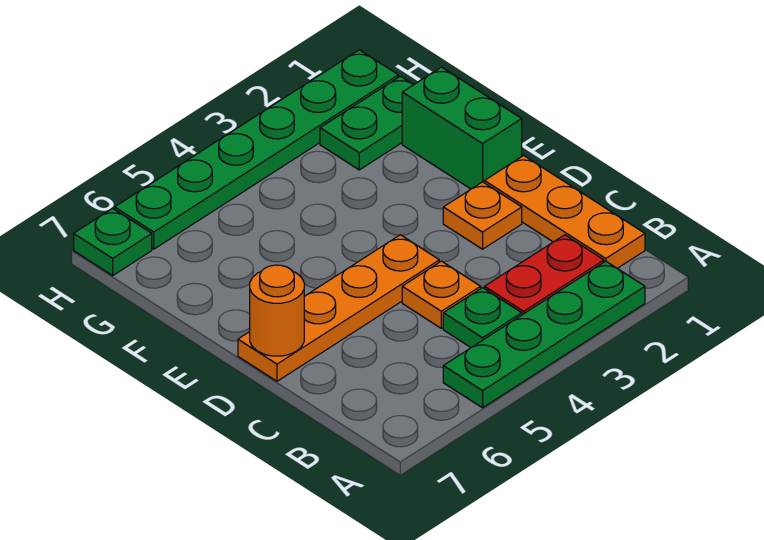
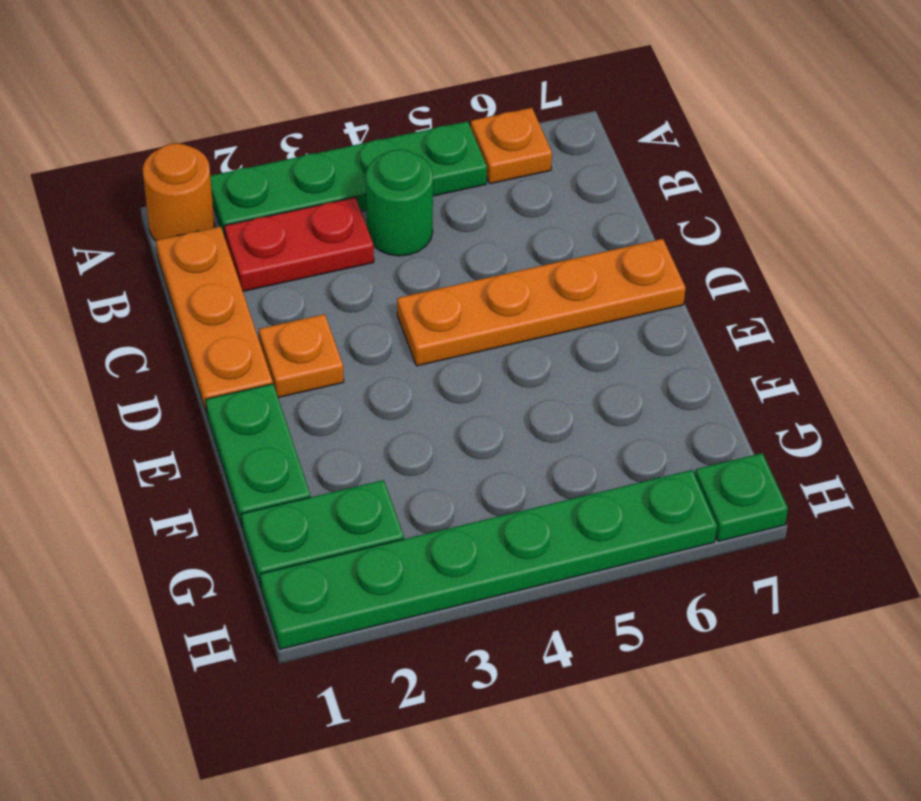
green plate B4 level 1 -> green round brick B4 level 1
orange plate C4 level 1 -> orange plate A6 level 1
orange round brick D7 level 2 -> orange round brick A1 level 1
green brick E1:F1 level 1 -> green plate E1:F1 level 1

